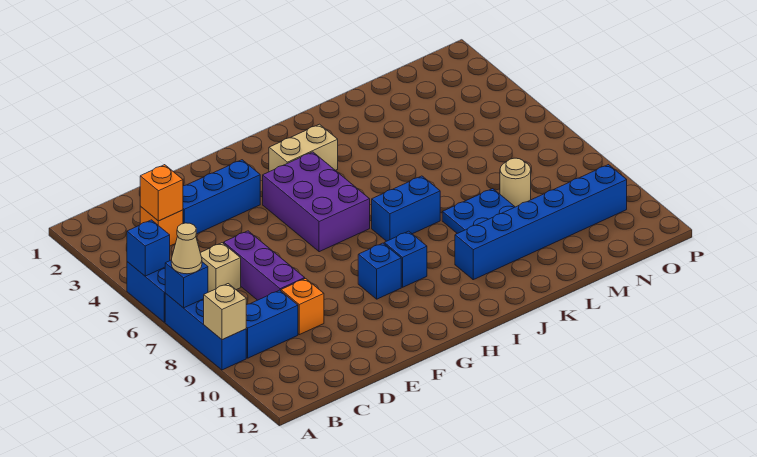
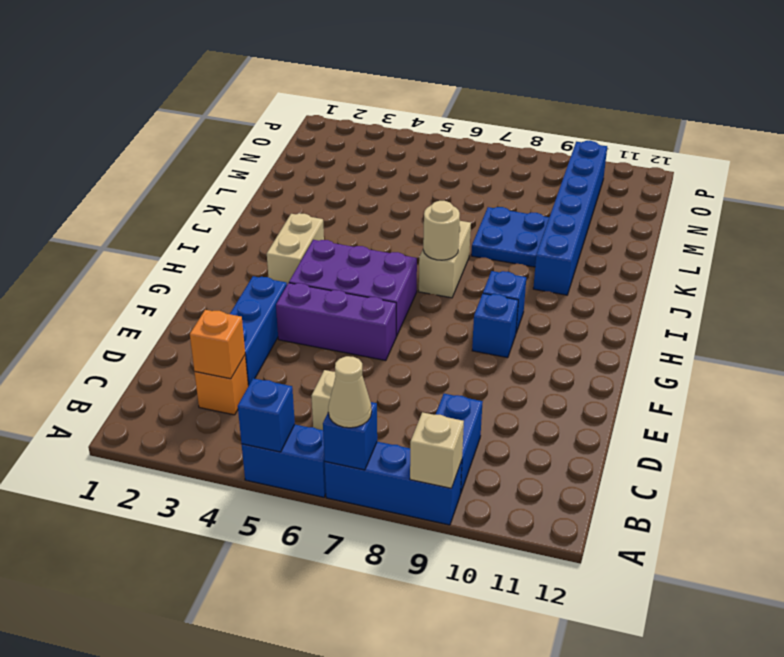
purple brick D6:D8 level 1 -> purple brick F4:F6 level 1
orange brick D9 level 1 -> none
blue brick I7:J7 level 1 -> tan brick I7:J7 level 1
tan round brick M8 level 1 -> tan round brick I7 level 2

